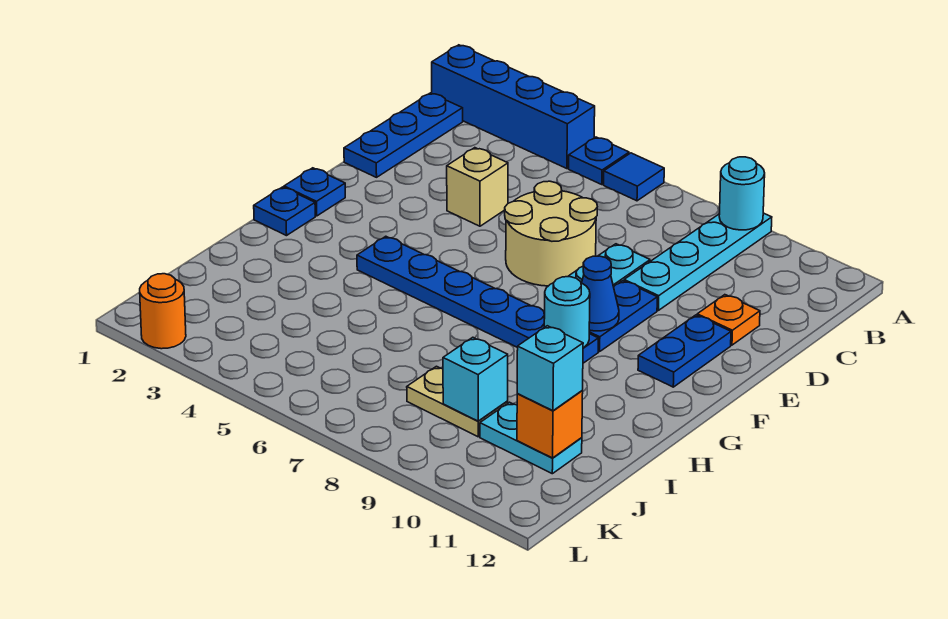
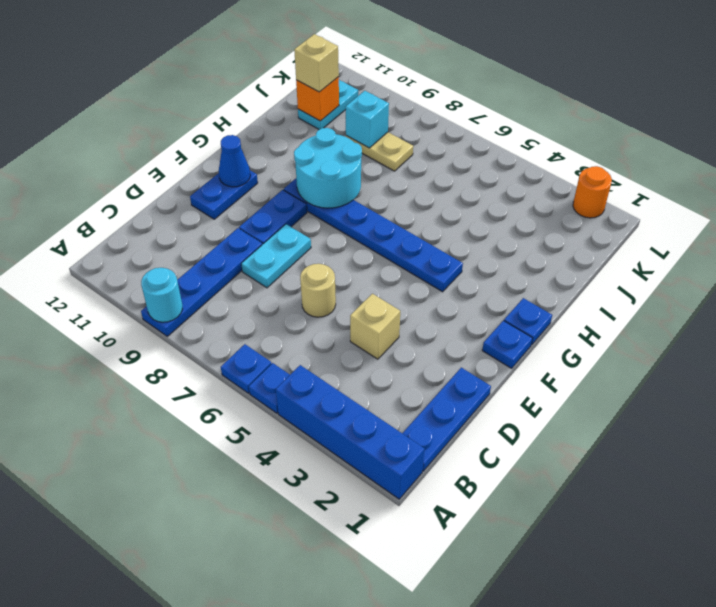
blue tile A6 level 1 -> blue plate A6 level 1
cyan plate A9:D9 level 1 -> blue plate A9:D9 level 1
tan round brick D6:E7 level 1 -> tan round brick D6 level 1
orange plate D11 level 1 -> none
blue cone F9 level 2 -> blue cone F11 level 2
cyan round brick G9 level 2 -> cyan round brick G8:H9 level 2
cyan plate J10:J11 level 1 -> cyan plate J11:K11 level 1
cyan brick J11 level 3 -> tan brick J11 level 3

